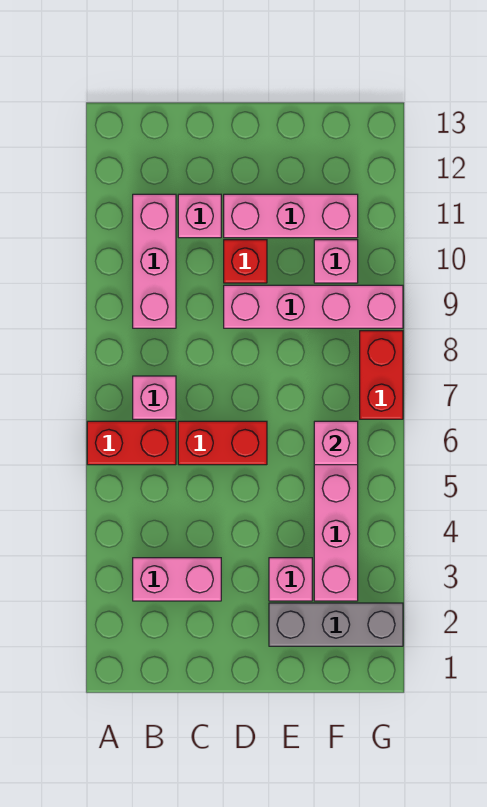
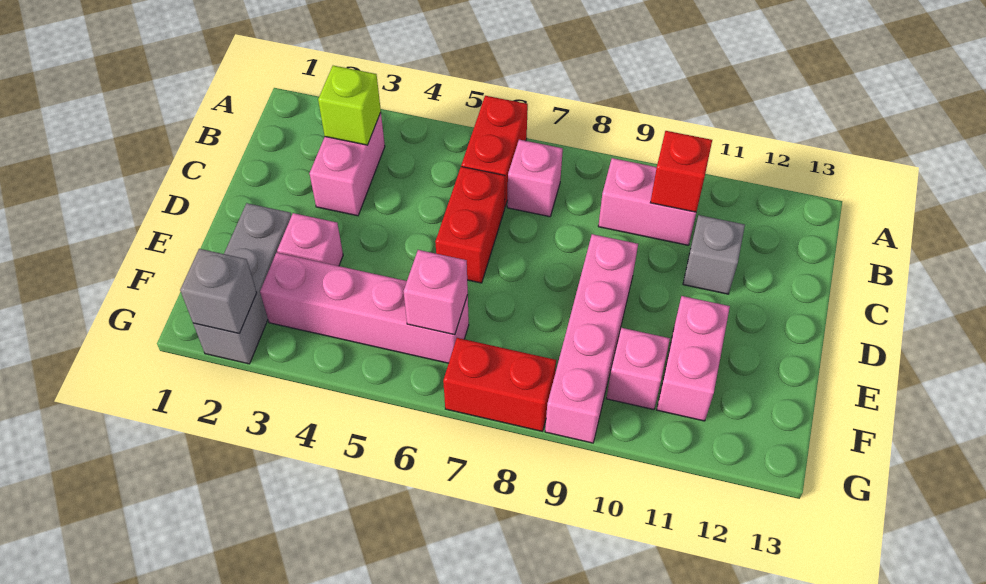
none -> lime brick B3 level 2
pink brick B9:B11 level 1 -> pink brick B9:B10 level 1
pink brick C11 level 1 -> grey brick C11 level 1
red brick D10 level 1 -> red brick B10 level 2
pink brick D11:F11 level 1 -> pink brick E11:F11 level 1
none -> grey brick G2 level 2

